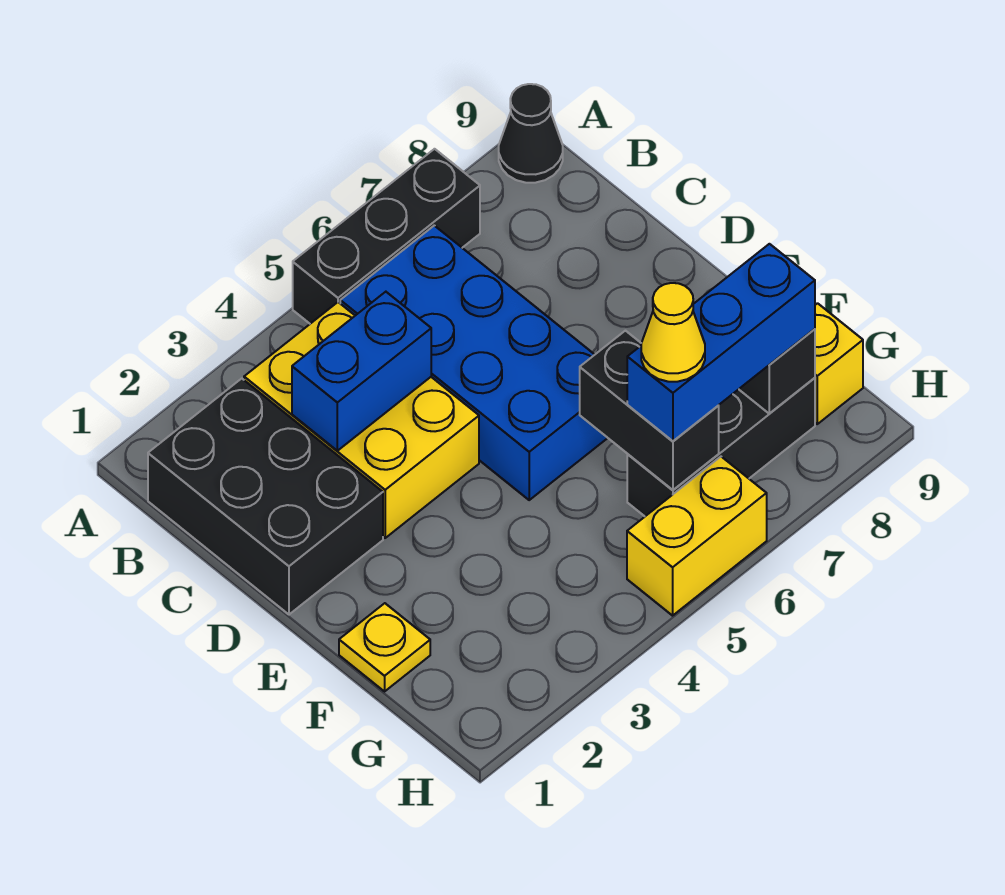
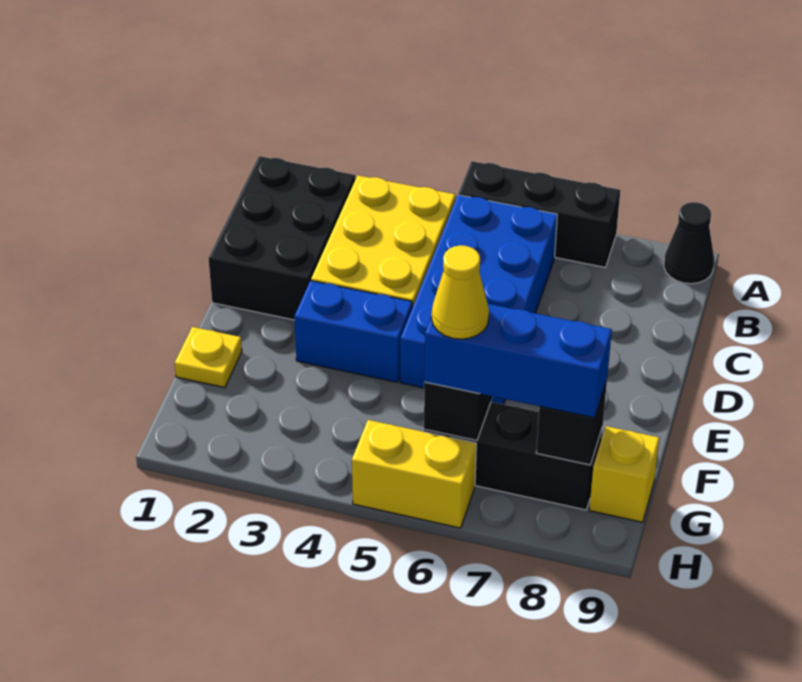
blue brick C3:C4 level 2 -> blue brick E3:E4 level 1

